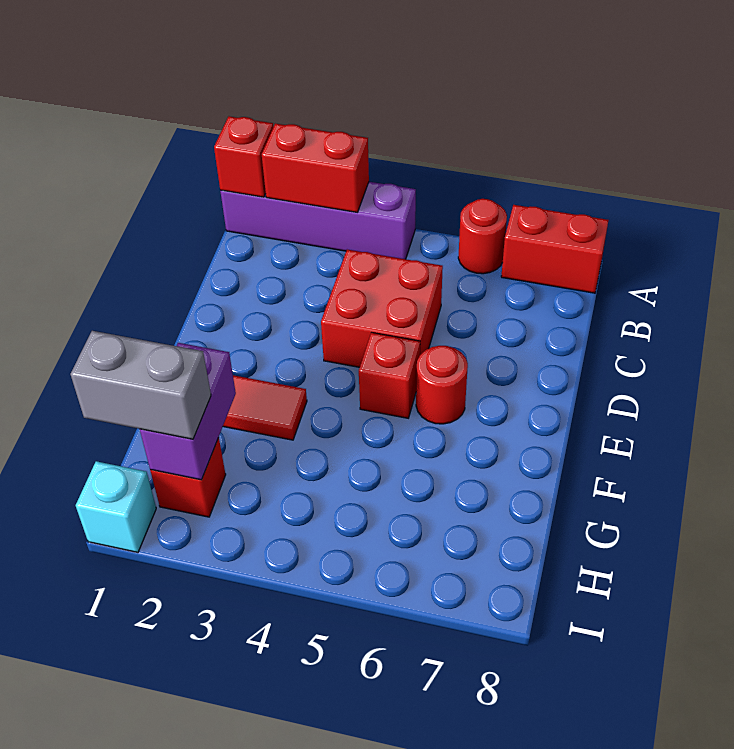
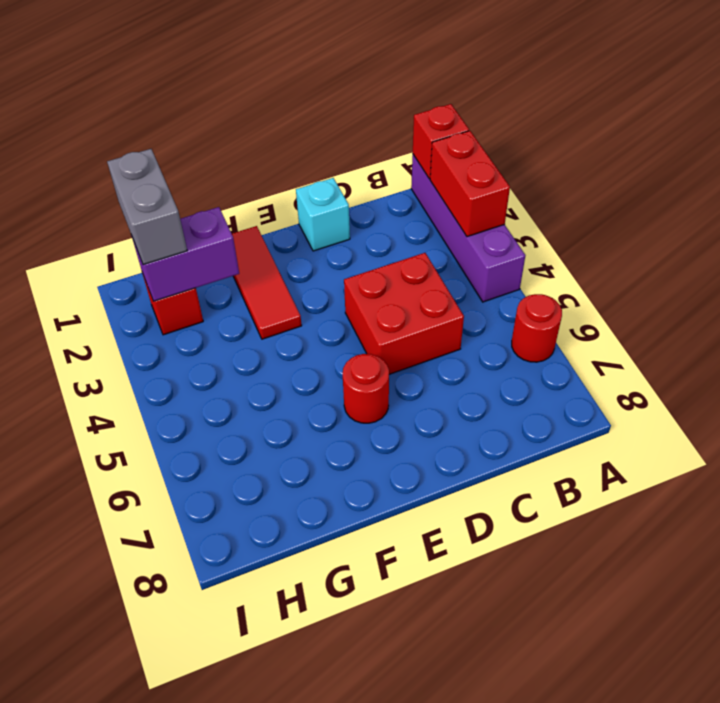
red brick A7:A8 level 1 -> none
red brick E5 level 1 -> none
cyan brick I1 level 1 -> cyan brick D1 level 1

